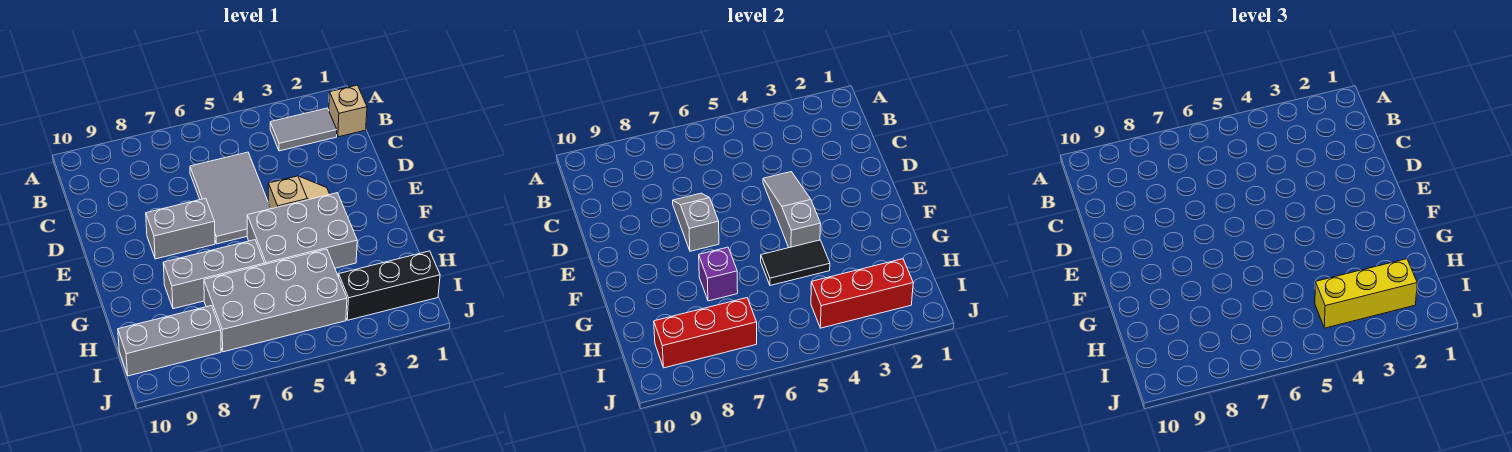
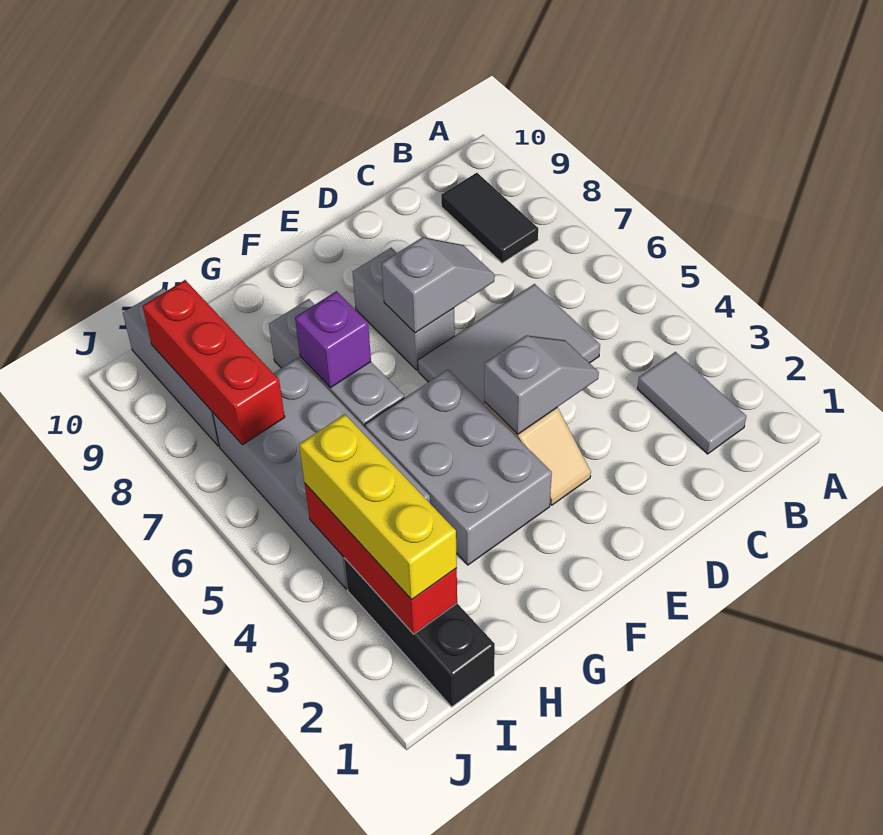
tan brick B1 level 1 -> none
grey slope D4:F4 level 2 top F -> grey slope D4:E4 level 2 top E
black tile G4:G5 level 2 -> black tile B8:B9 level 1

